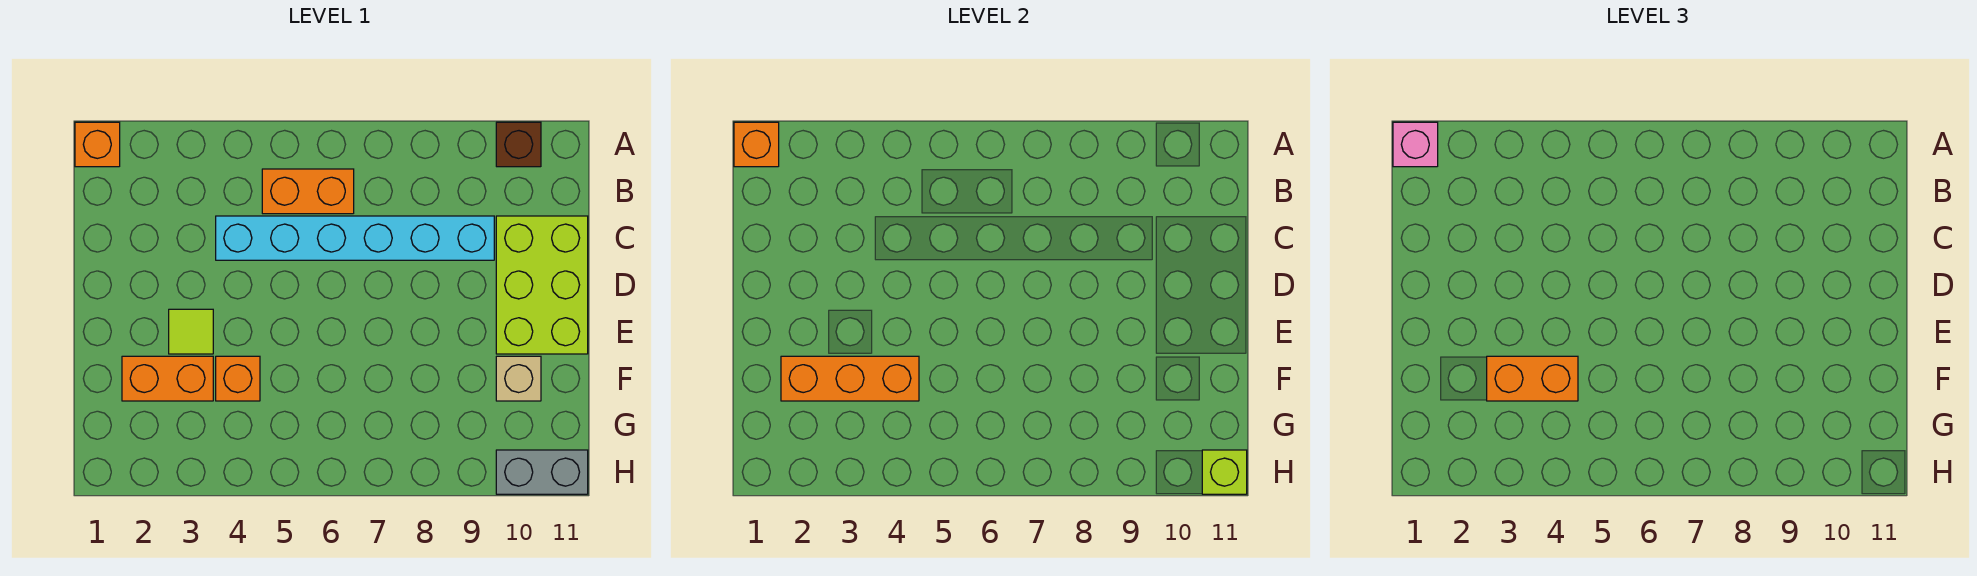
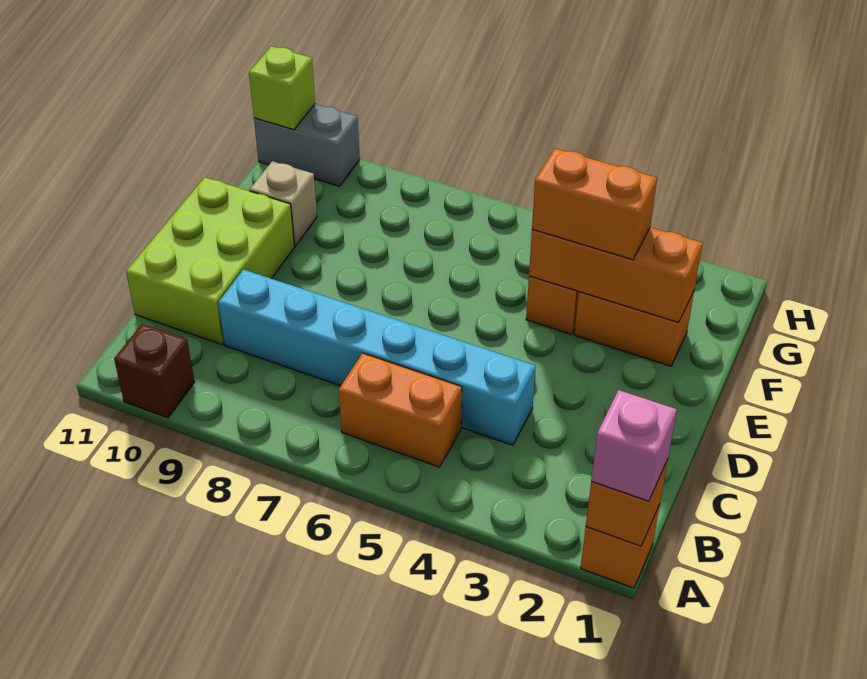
lime tile E3 level 1 -> none

